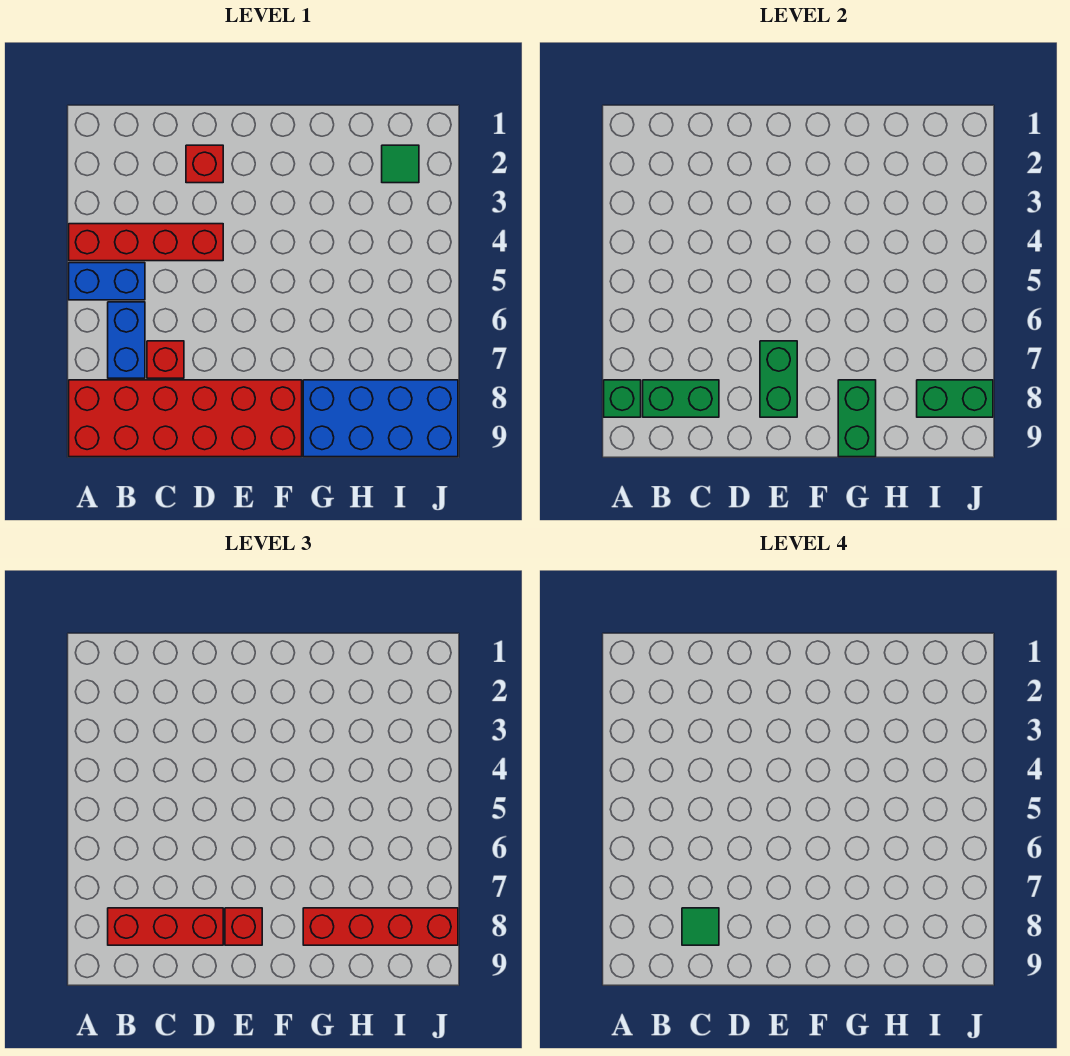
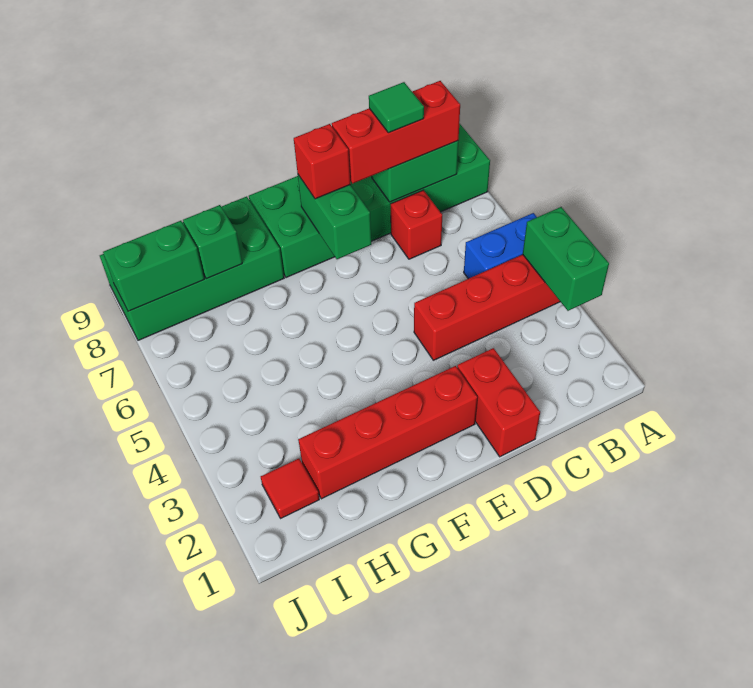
red brick A8:F9 level 1 -> green brick A8:F9 level 1
green brick A8 level 2 -> green brick H8 level 2
blue brick B6:B7 level 1 -> none
red brick D2 level 1 -> red brick D1:D2 level 1
blue brick G8:J9 level 1 -> green brick G8:J9 level 1
green brick G8:G9 level 2 -> green brick A3:A4 level 2
red brick G8:J8 level 3 -> red brick E2:H2 level 1
green tile I2 level 1 -> red tile I2 level 1

